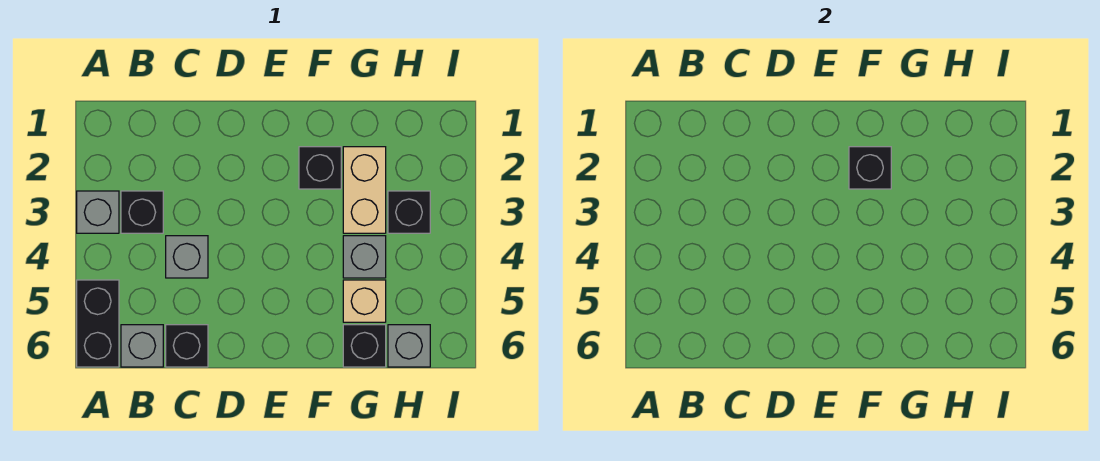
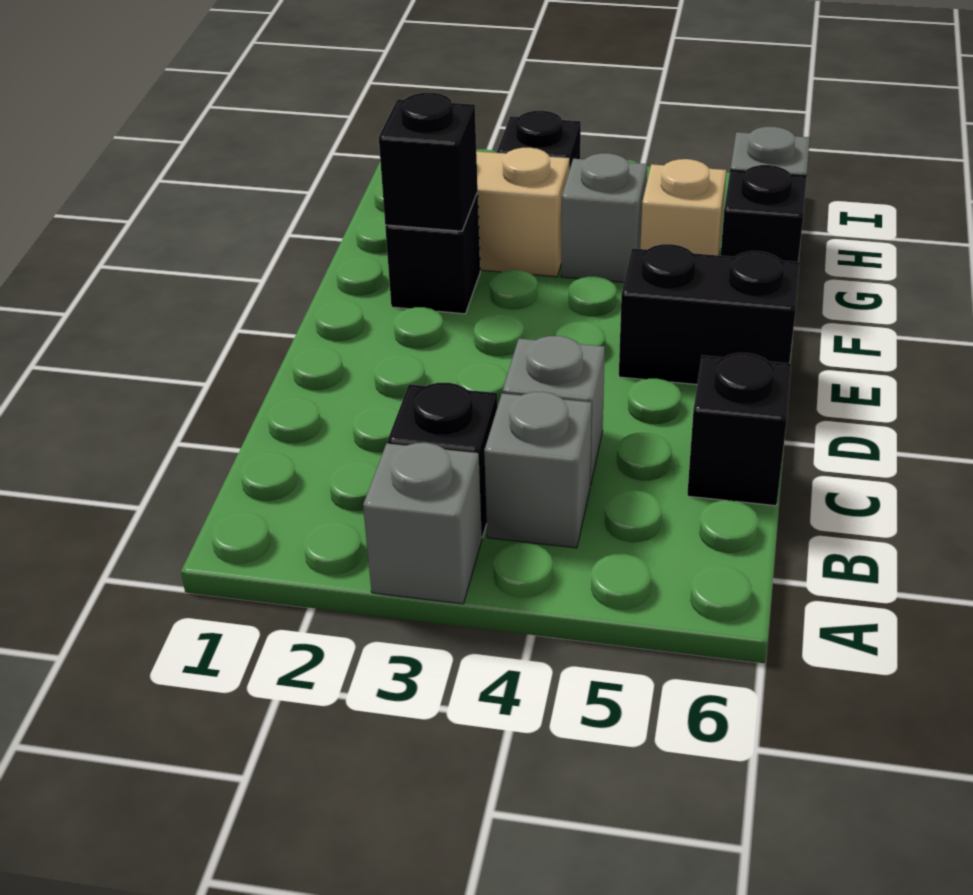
black brick A5:A6 level 1 -> black brick E5:E6 level 1
grey brick B6 level 1 -> grey brick B4 level 1

